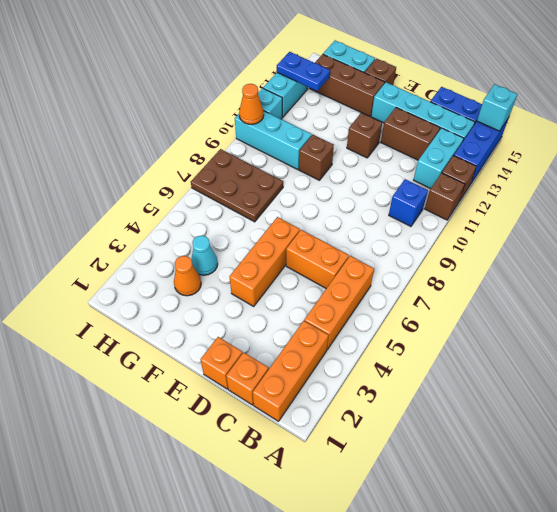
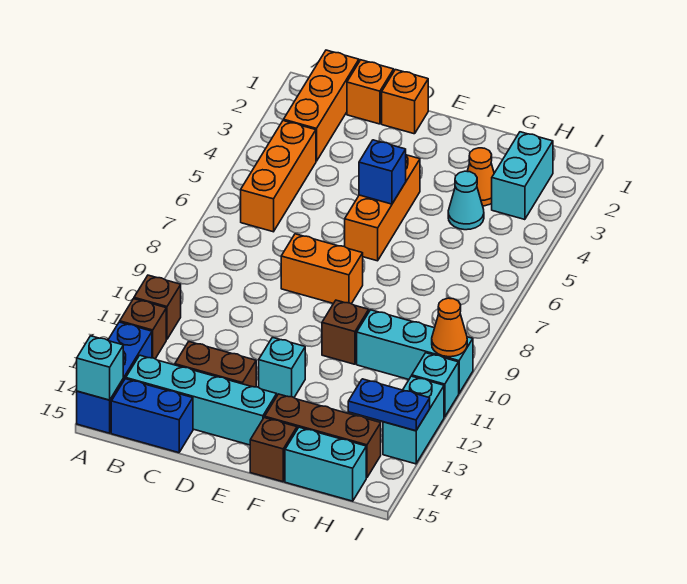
blue brick B10 level 1 -> blue brick E5 level 2
cyan brick B12:B13 level 1 -> cyan brick H2:H3 level 1
orange brick C6:D6 level 1 -> orange brick D8:E8 level 1
brown brick E12 level 1 -> cyan brick E12 level 1
brown plate G7:I8 level 1 -> none

